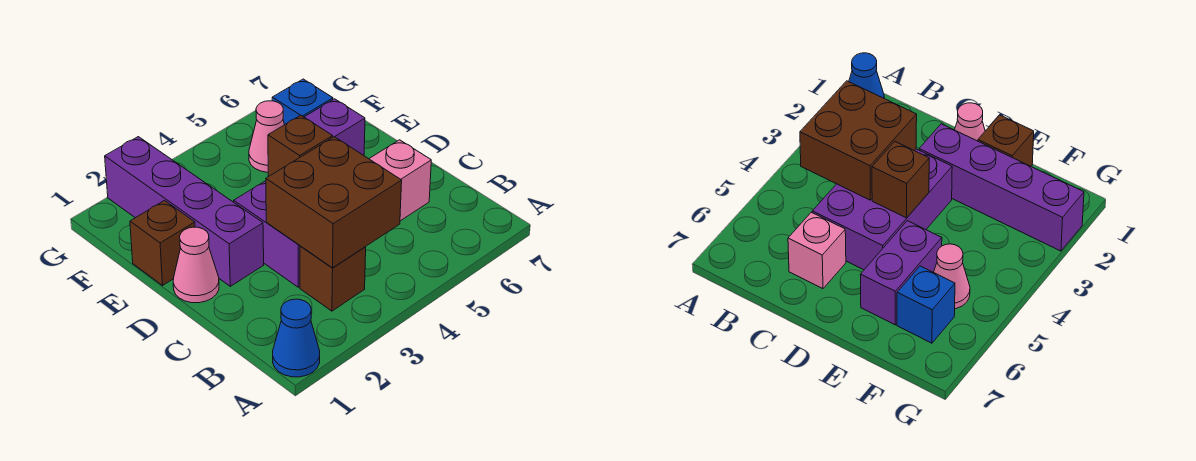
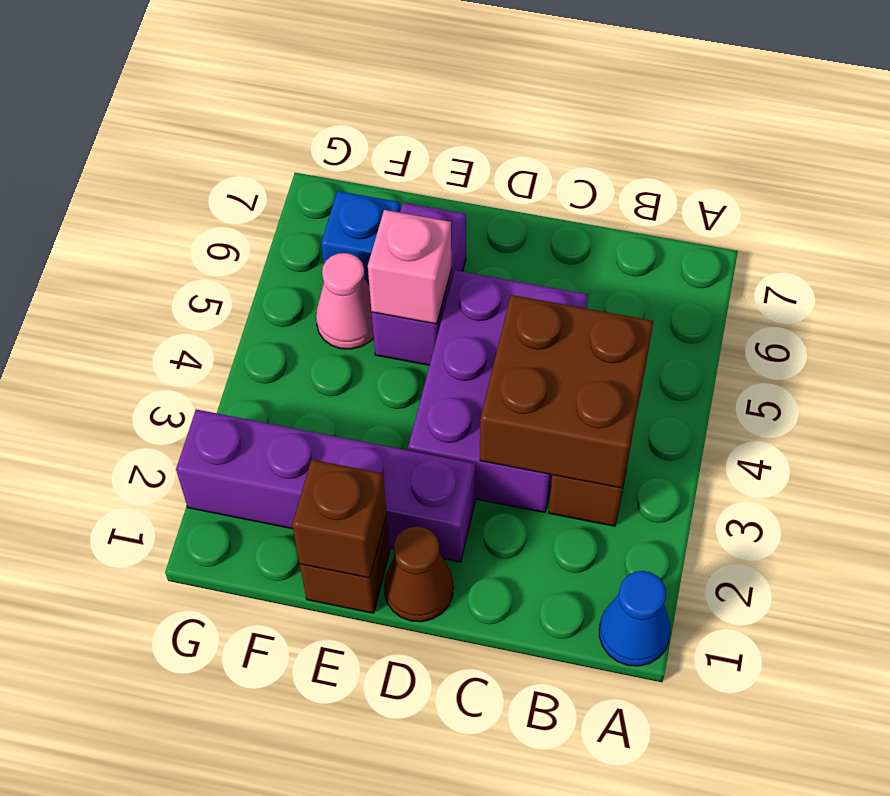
pink brick C6 level 1 -> pink brick E5 level 2
pink cone D1 level 1 -> brown cone D1 level 1
brown brick D4 level 2 -> brown brick E1 level 2

